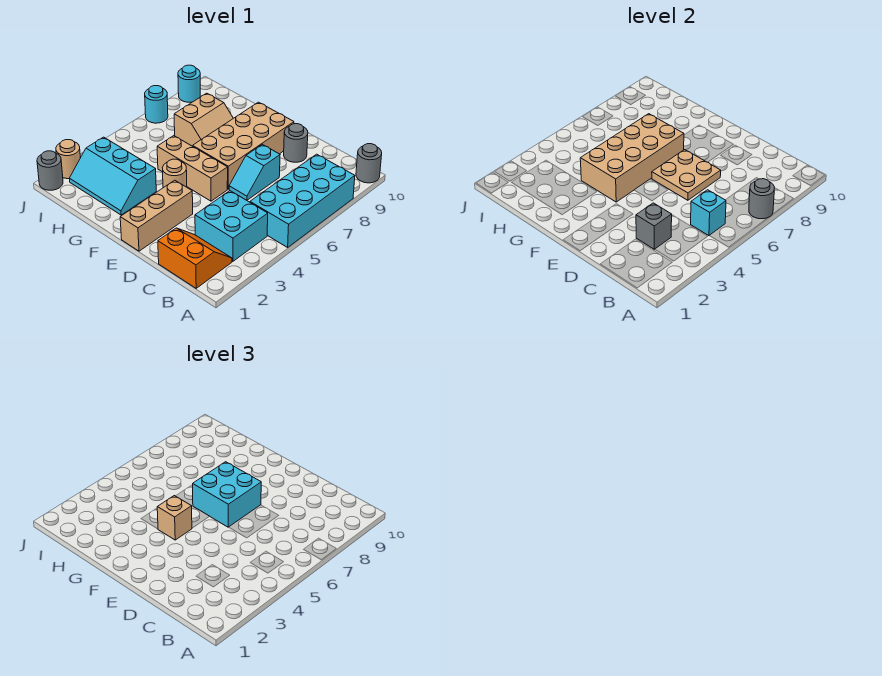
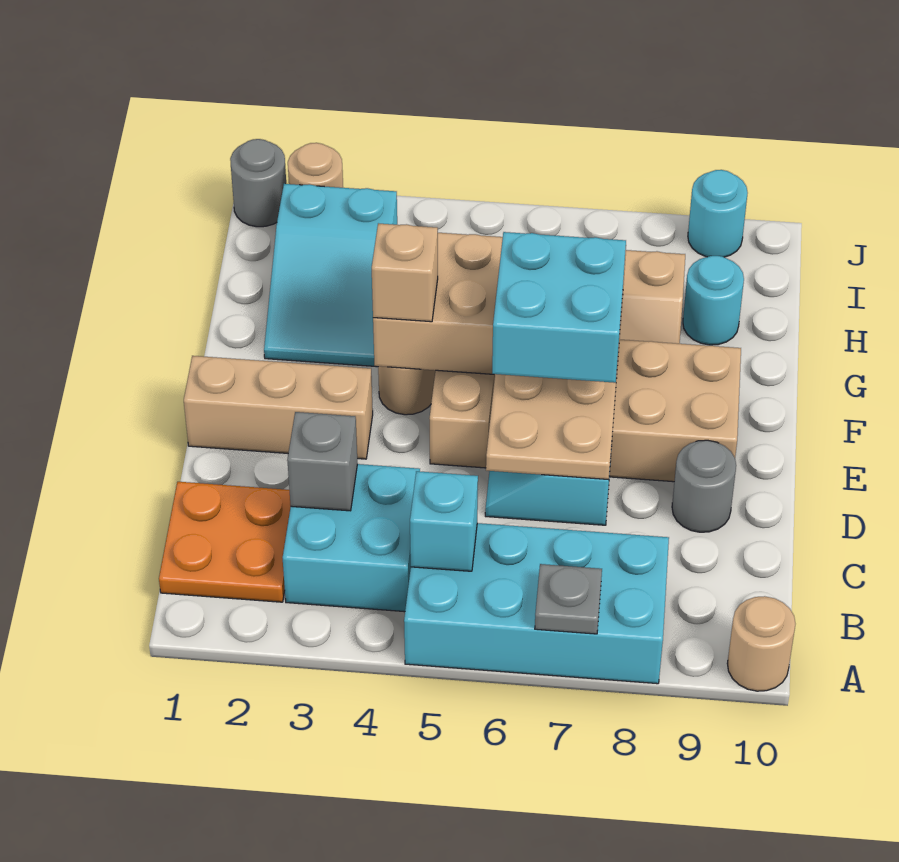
grey round brick A7 level 2 -> grey plate A7 level 2
grey round brick A10 level 1 -> tan round brick A10 level 1
orange slope B1:C2 level 1 top 1 -> orange plate B1:C2 level 1
cyan slope G2:I3 level 1 top 3 -> cyan slope G2:I3 level 1 top I
cyan round brick J7 level 1 -> cyan round brick H9 level 1

